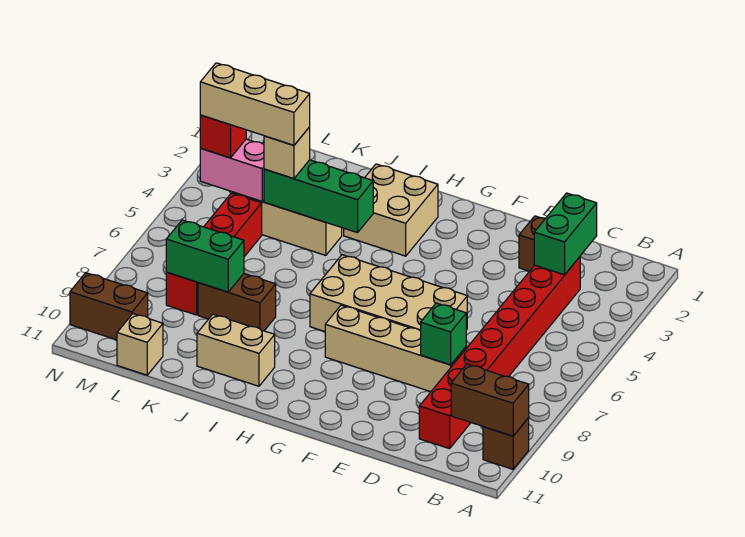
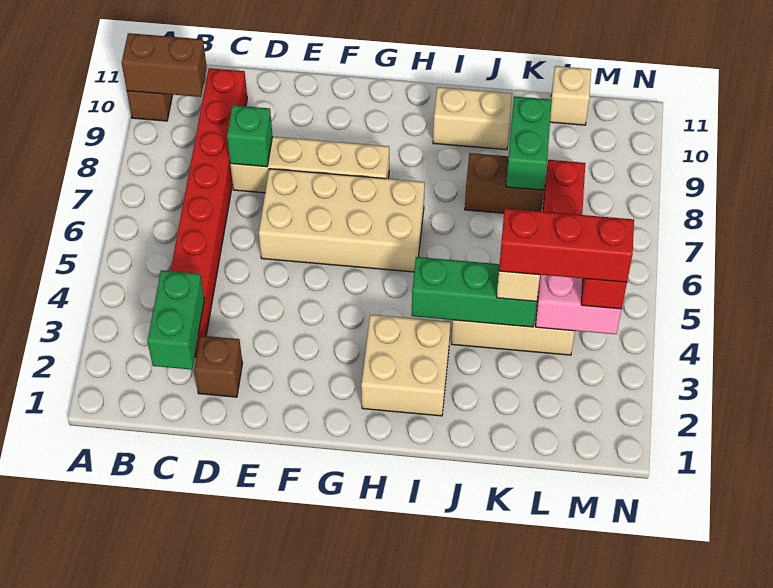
tan brick K4:M4 level 4 -> red brick K4:M4 level 4
green brick K8:L8 level 2 -> green brick K8:K9 level 2
brown brick M10:N10 level 1 -> none

